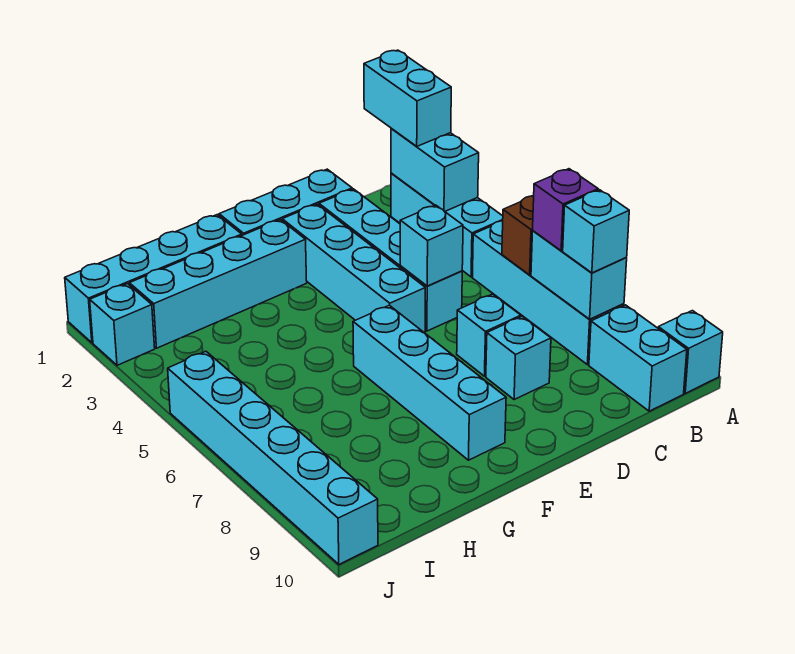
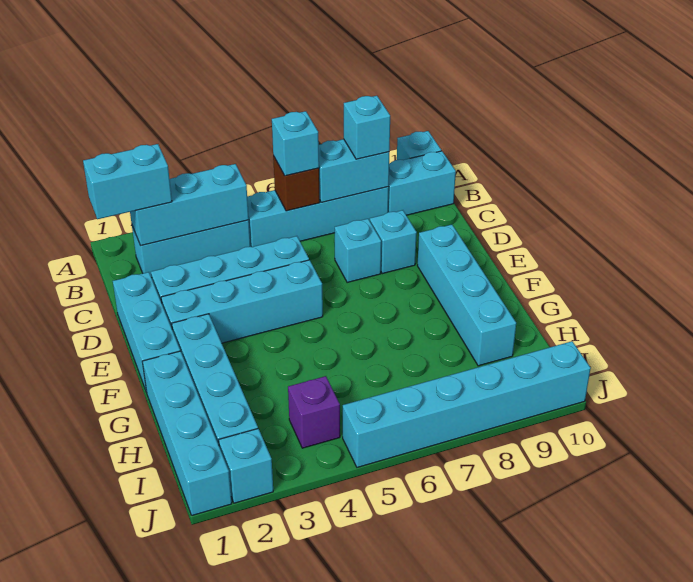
cyan brick B2:B3 level 2 -> cyan brick B2:B4 level 2
purple brick B7 level 3 -> purple brick I4 level 1
cyan brick D5 level 2 -> cyan brick B6 level 3
cyan brick F6:F9 level 1 -> cyan brick E9:H9 level 1

